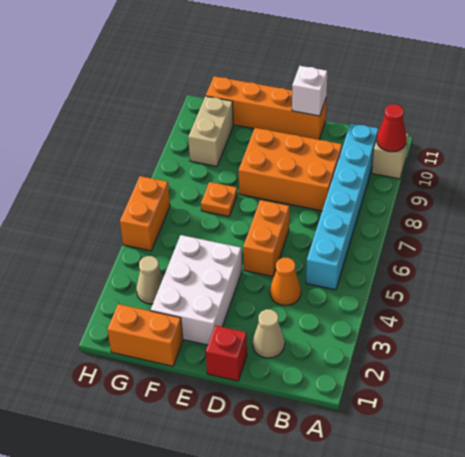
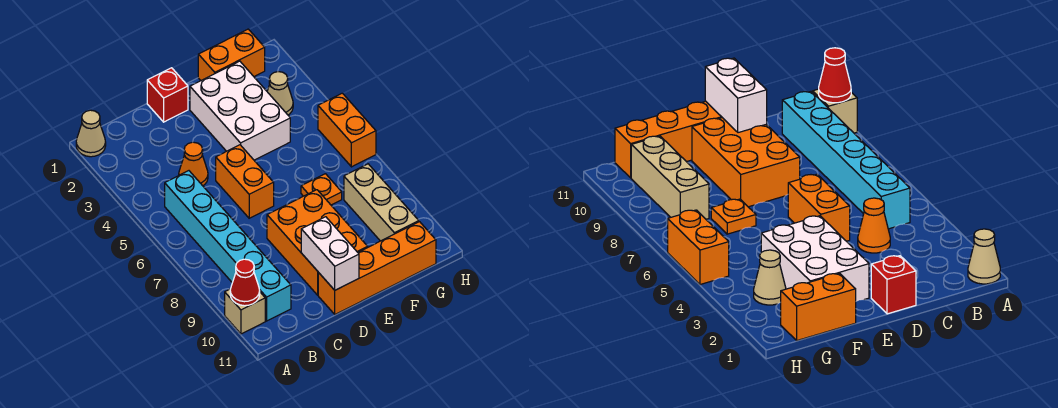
tan cone C2 level 1 -> tan cone A1 level 1
orange brick C8:E9 level 1 -> orange brick D8:E10 level 1
white brick D11 level 2 -> white brick D10:D11 level 2
tan brick G9:G10 level 1 -> tan brick G8:G10 level 1

